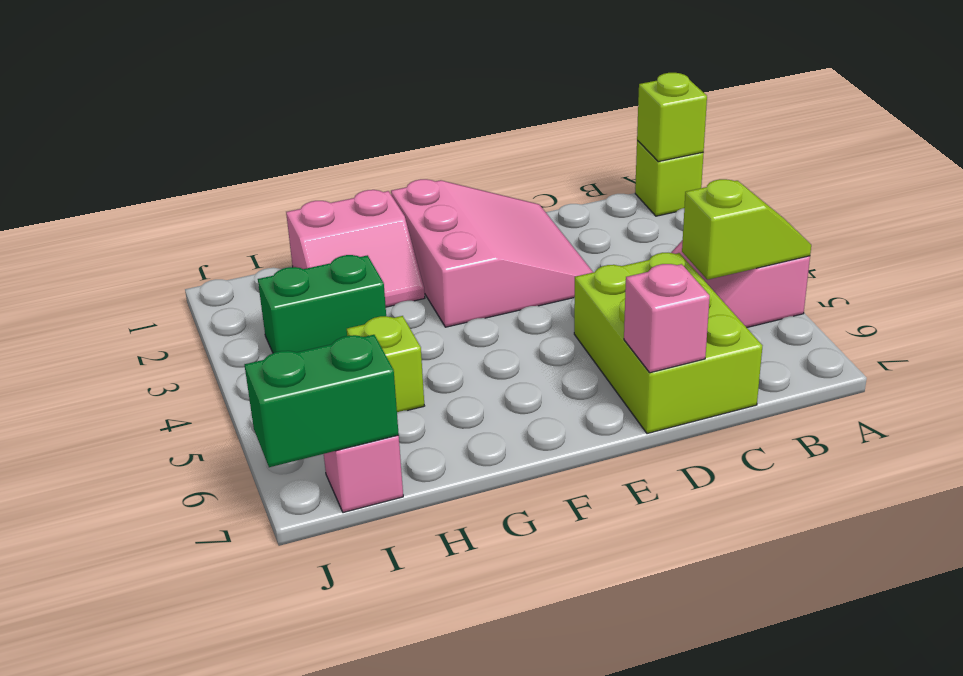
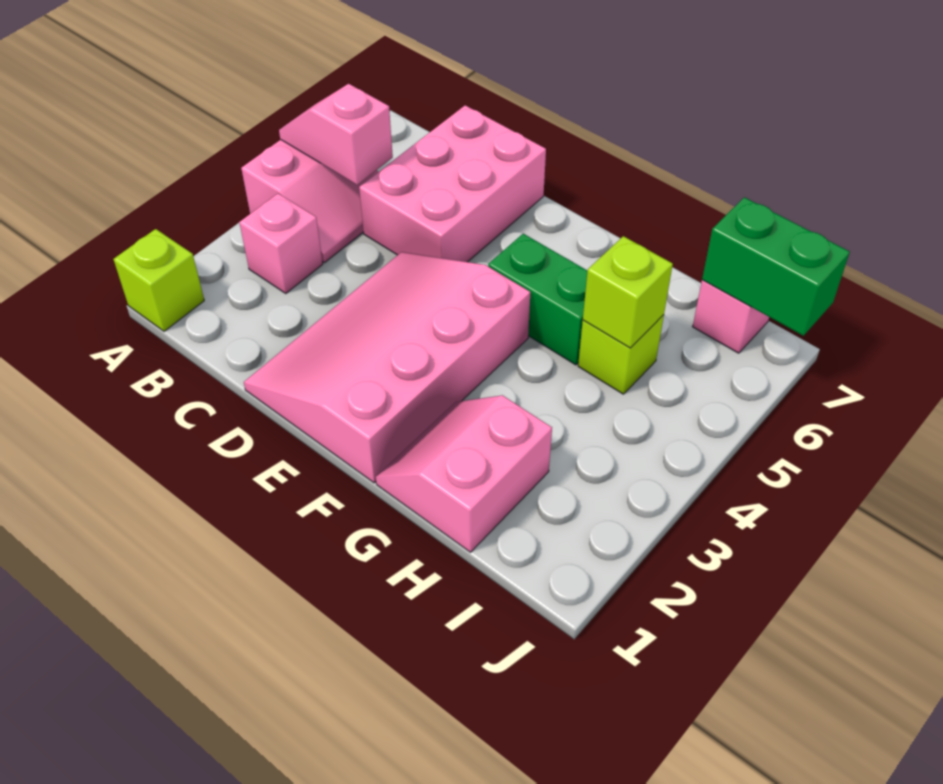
lime brick A1 level 2 -> lime brick H5 level 2
lime slope A5:B5 level 2 top B -> pink slope A5:B5 level 2 top B
lime brick C5:D7 level 1 -> pink brick C5:D7 level 1
pink slope D1:F3 level 1 top F -> pink slope D1:F4 level 1 top F
pink brick D7 level 2 -> pink brick B3 level 1
pink slope G1:H2 level 1 top 1 -> pink slope G1:H2 level 1 top H
green brick H3:I3 level 1 -> green brick F5:G5 level 1

